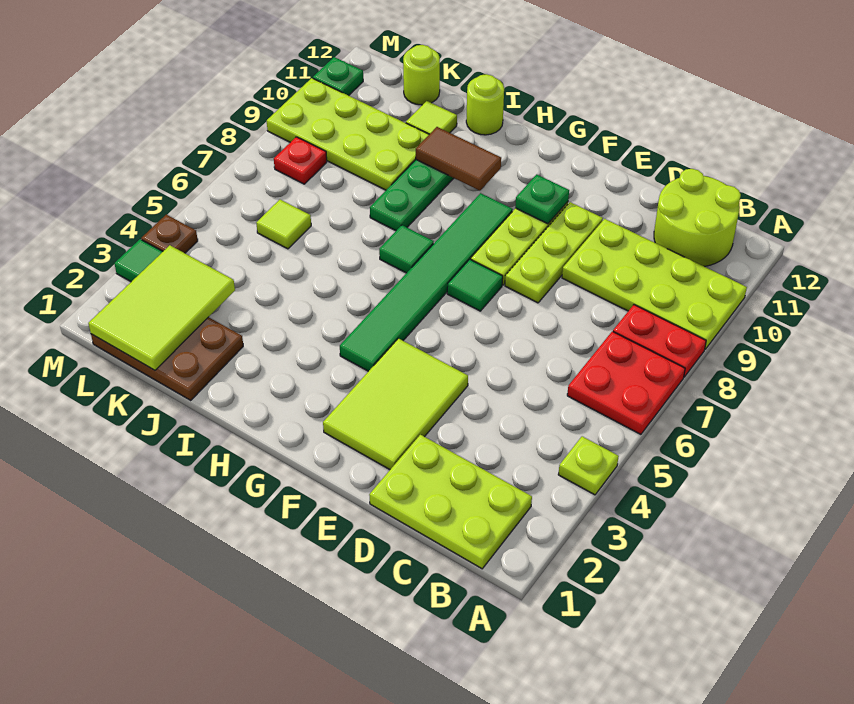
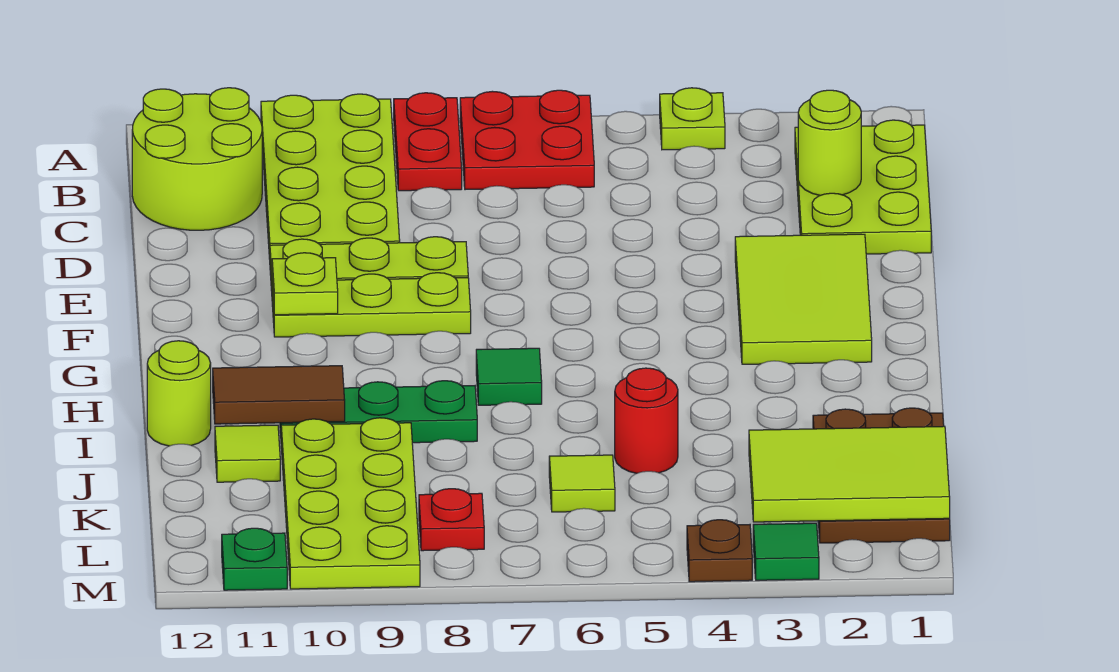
lime tile E2:F4 level 1 -> lime tile E2:G3 level 1
green tile F7 level 1 -> none
green plate F10 level 2 -> lime plate F10 level 2
green tile G4:G9 level 1 -> none
brown tile H10:I10 level 2 -> brown tile I10:I11 level 2
none -> red round brick J5 level 1
lime round brick K12 level 1 -> lime round brick C2 level 2

